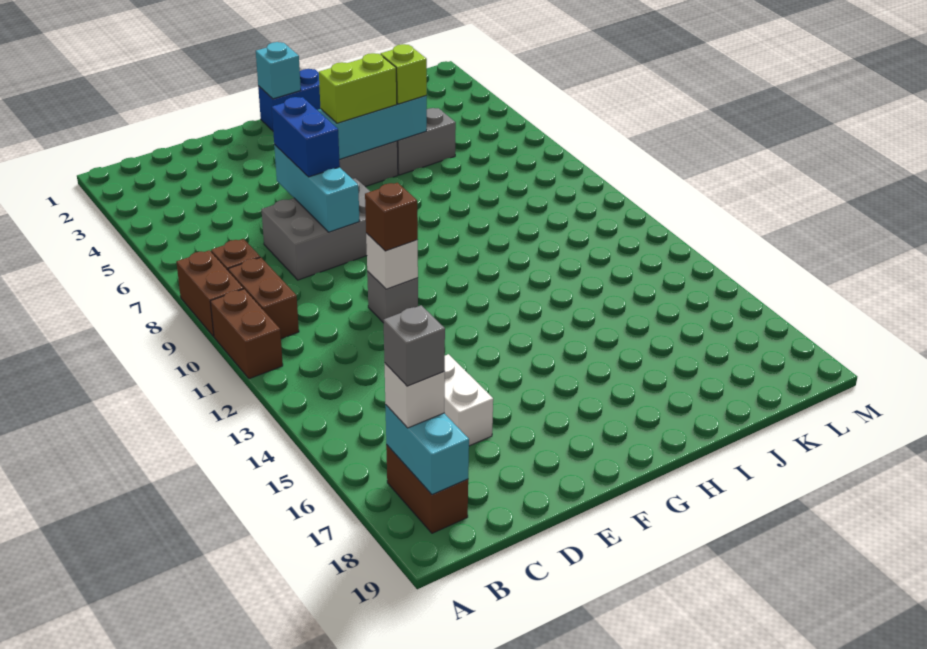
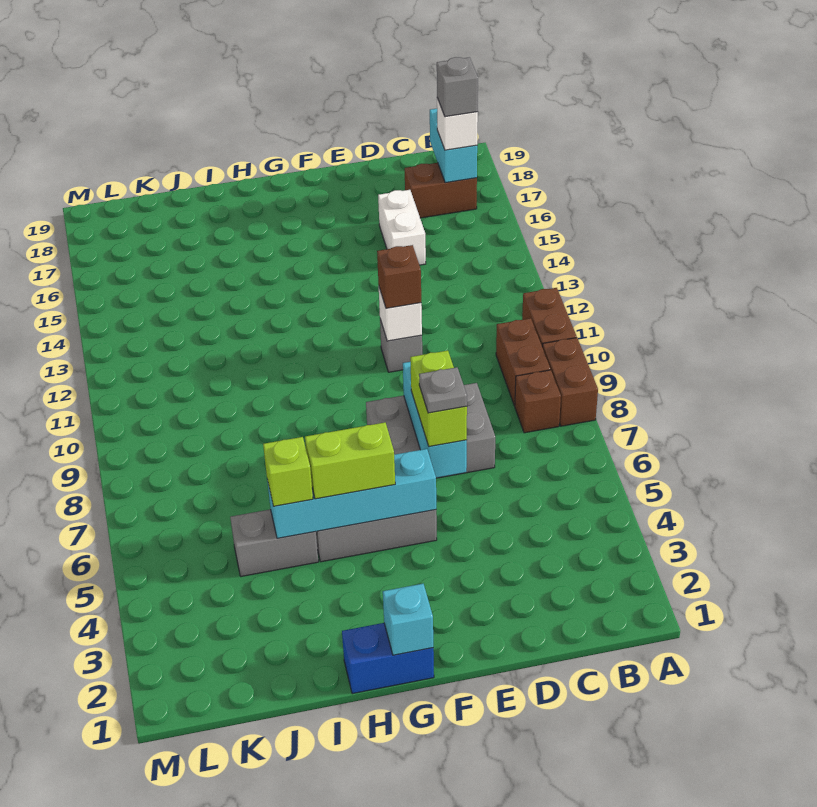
brown brick B17:B18 level 1 -> brown brick B17:C17 level 1
blue brick E6:E7 level 3 -> lime brick E6:E7 level 3
none -> grey plate E6 level 4

